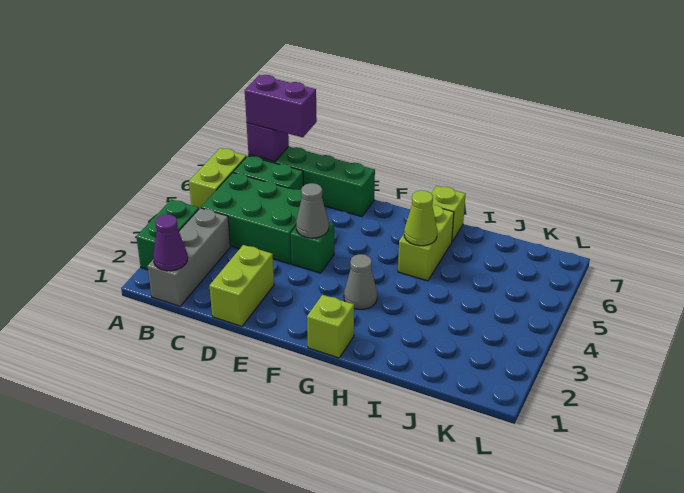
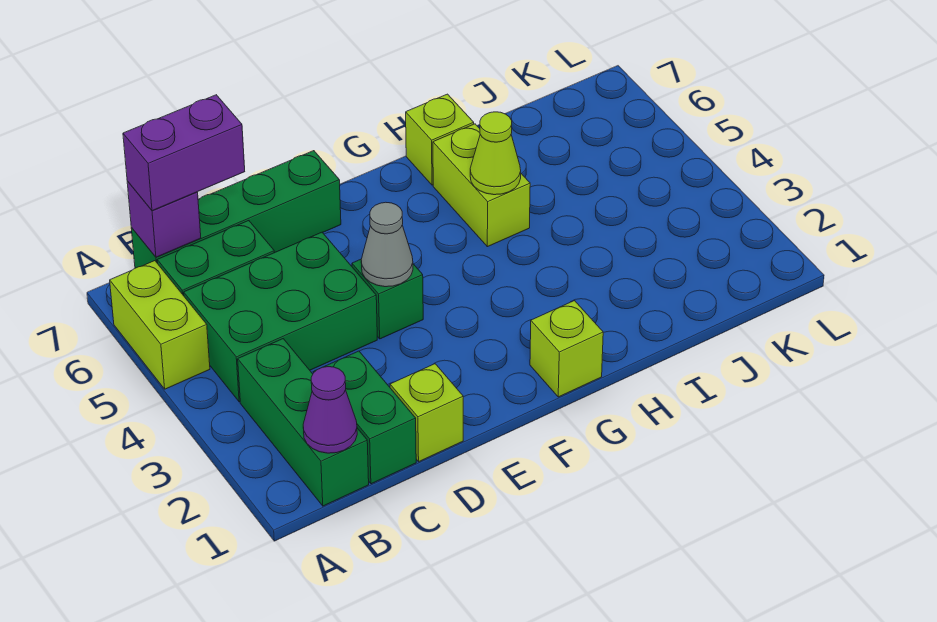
green brick A2:A3 level 1 -> green brick C1:C2 level 1
grey brick B1:B3 level 1 -> green brick B1:B3 level 1
lime brick D1:D2 level 1 -> lime brick D1 level 1
grey cone G3 level 1 -> none

